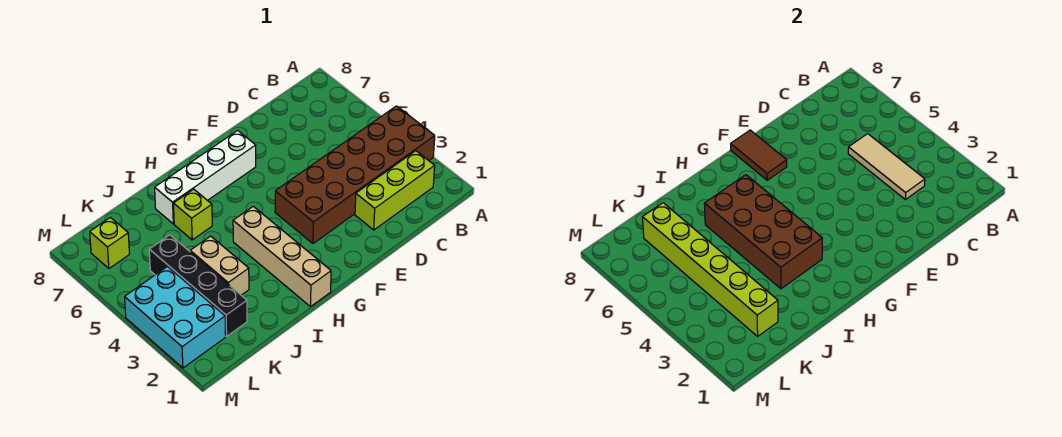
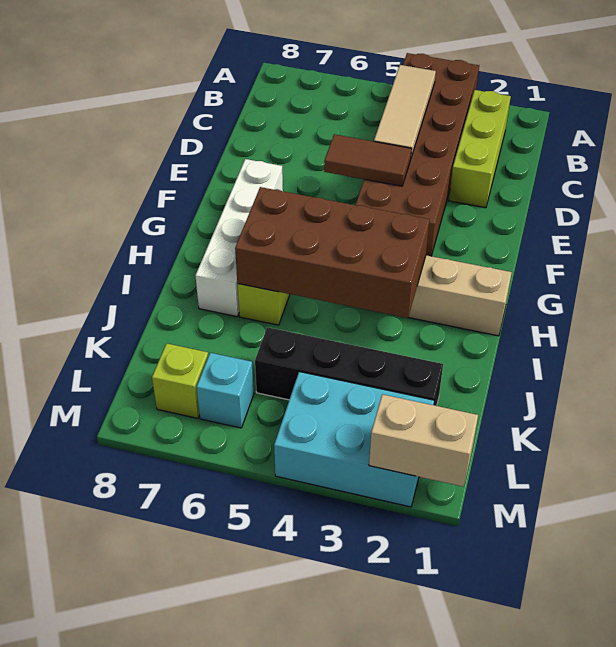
tan tile C3:C5 level 2 -> tan tile B4:D4 level 2
brown tile F7:F8 level 2 -> brown tile E4:E5 level 2
tan brick J3:J4 level 1 -> tan brick M1:M2 level 2
lime brick K2:K7 level 2 -> none
none -> cyan brick L6 level 1

